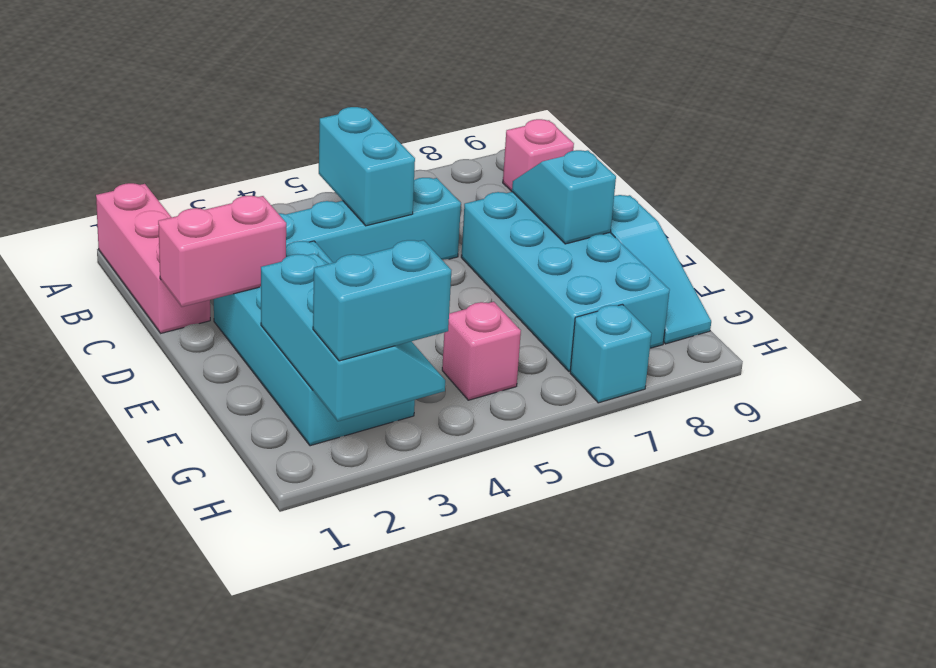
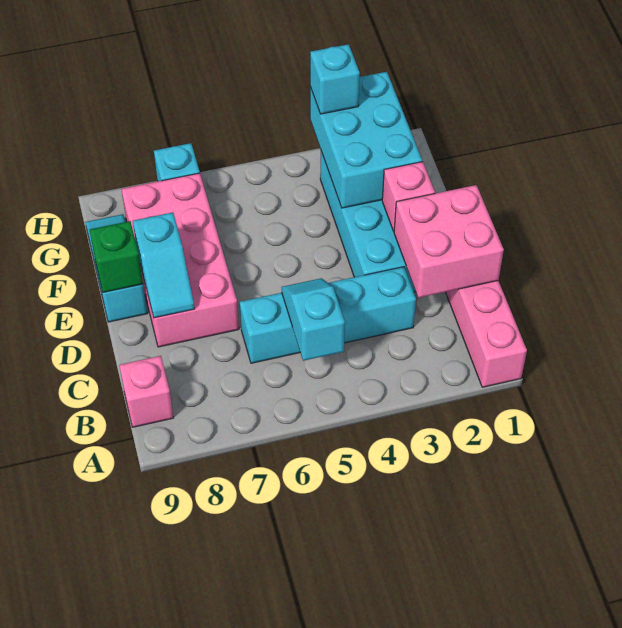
cyan brick B5:C5 level 2 -> cyan slope B5:C5 level 2 top B
pink brick D1:D2 level 2 -> pink brick C1:D2 level 2
cyan brick D7:G8 level 1 -> pink brick D7:G8 level 1
none -> green brick E9 level 2
cyan slope F2:H3 level 2 top 2 -> cyan brick F2:H3 level 2
pink brick G5 level 1 -> pink brick E2 level 2
cyan brick H2:H3 level 3 -> cyan brick H3 level 3

